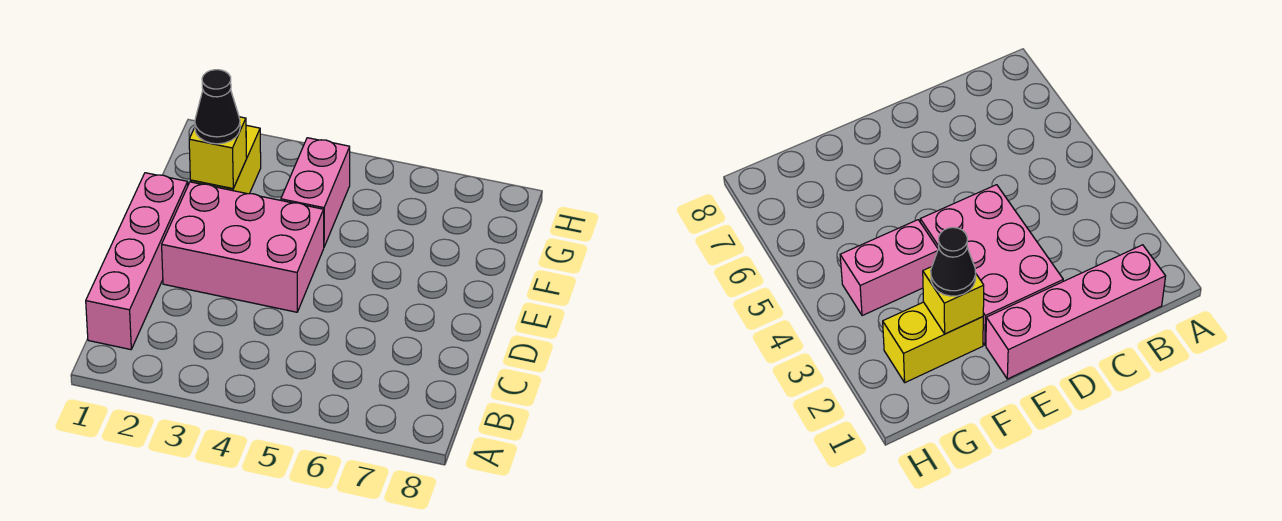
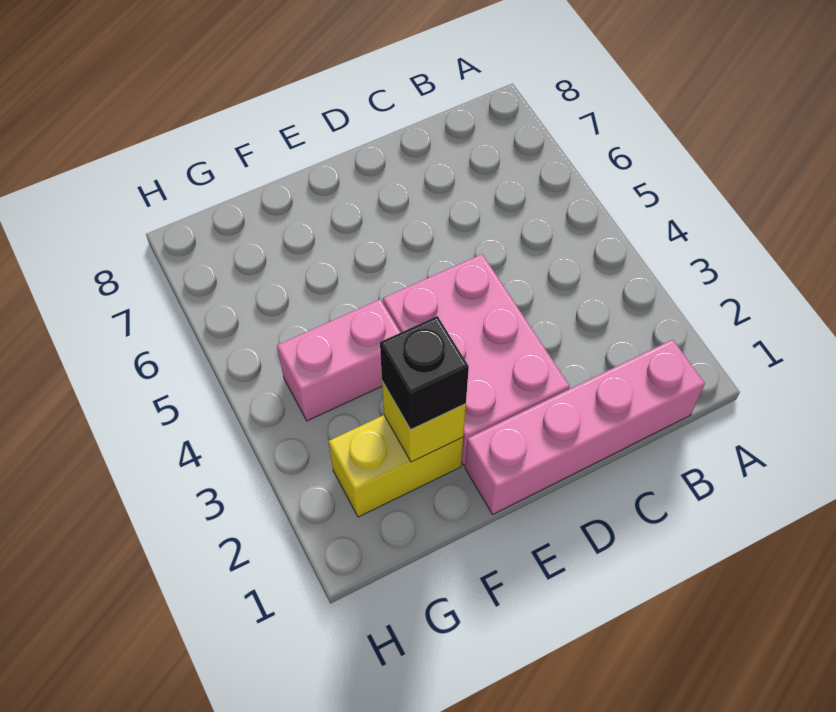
black cone F2 level 3 -> black brick F2 level 3

